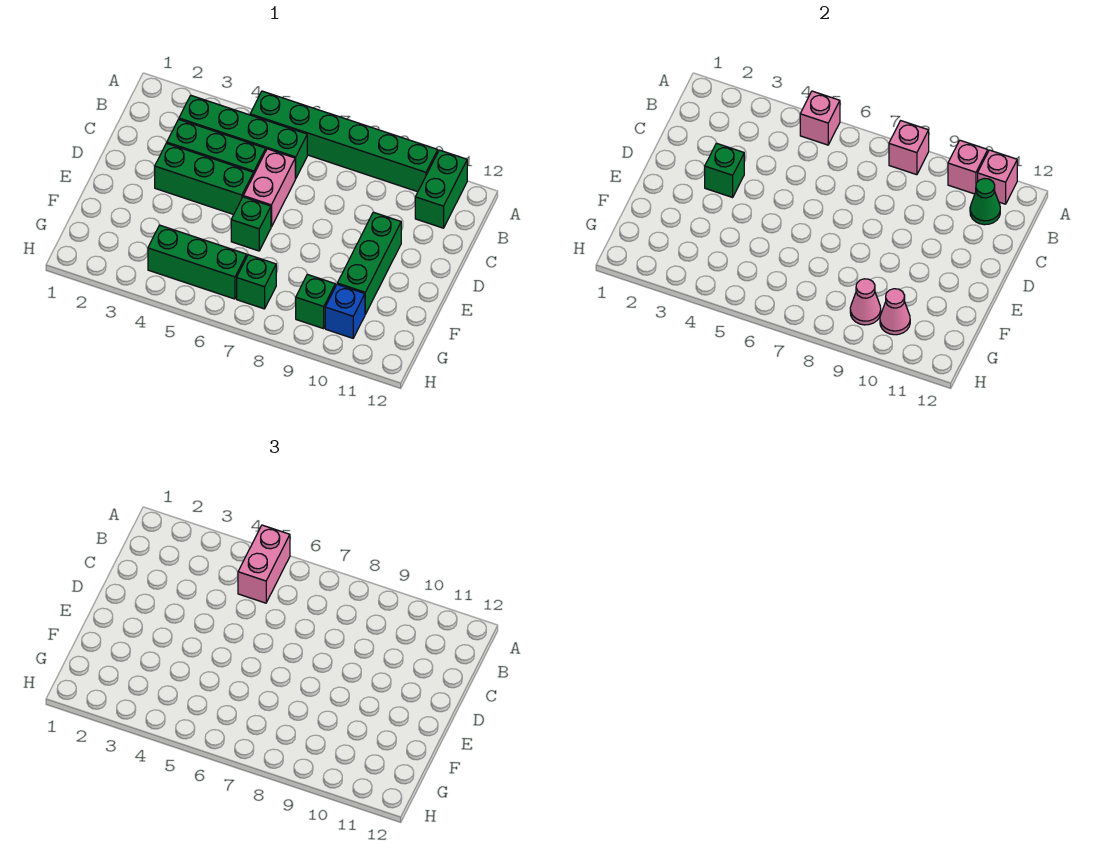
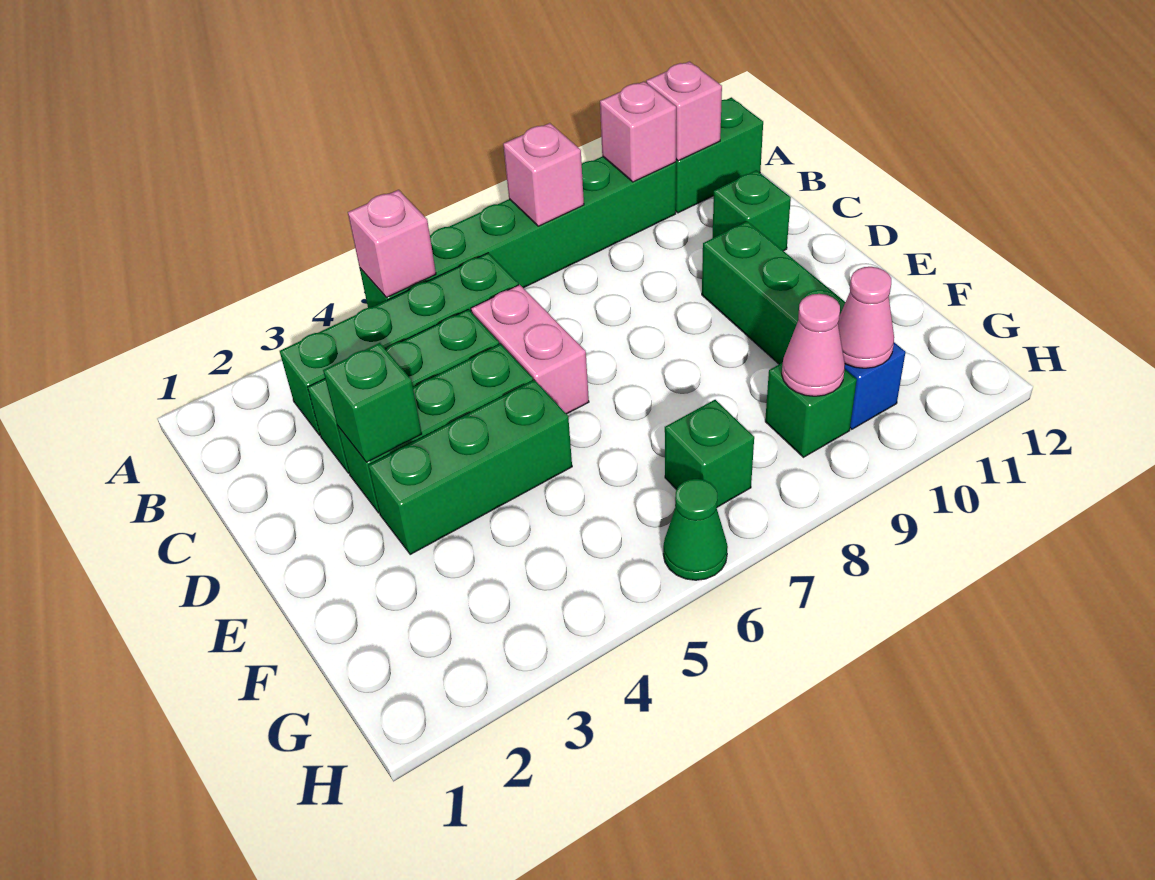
pink brick A5:B5 level 3 -> none
green brick A11:B11 level 1 -> green brick A11:A12 level 1
green cone B11 level 2 -> green cone H6 level 1
green brick E6 level 1 -> green brick C11 level 1
green brick G4:G6 level 1 -> green brick E3:E5 level 1

